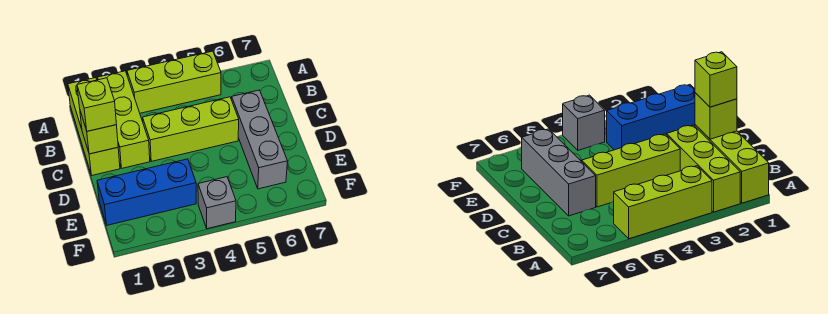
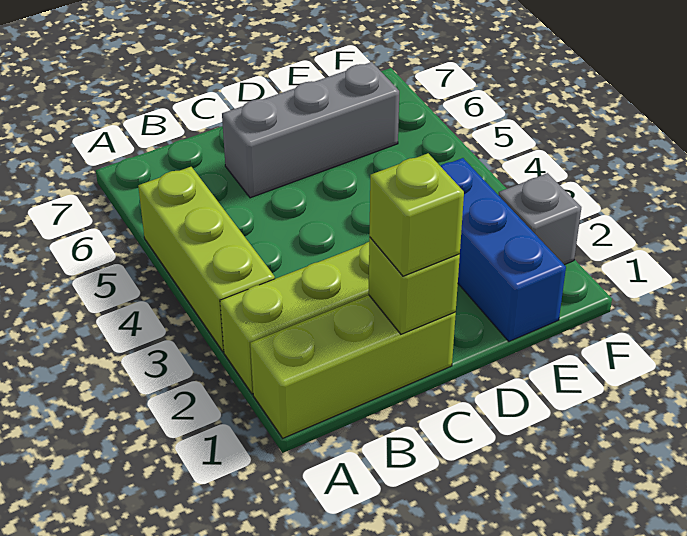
lime brick C3:C5 level 1 -> none
grey brick F4 level 1 -> grey brick F2 level 1

